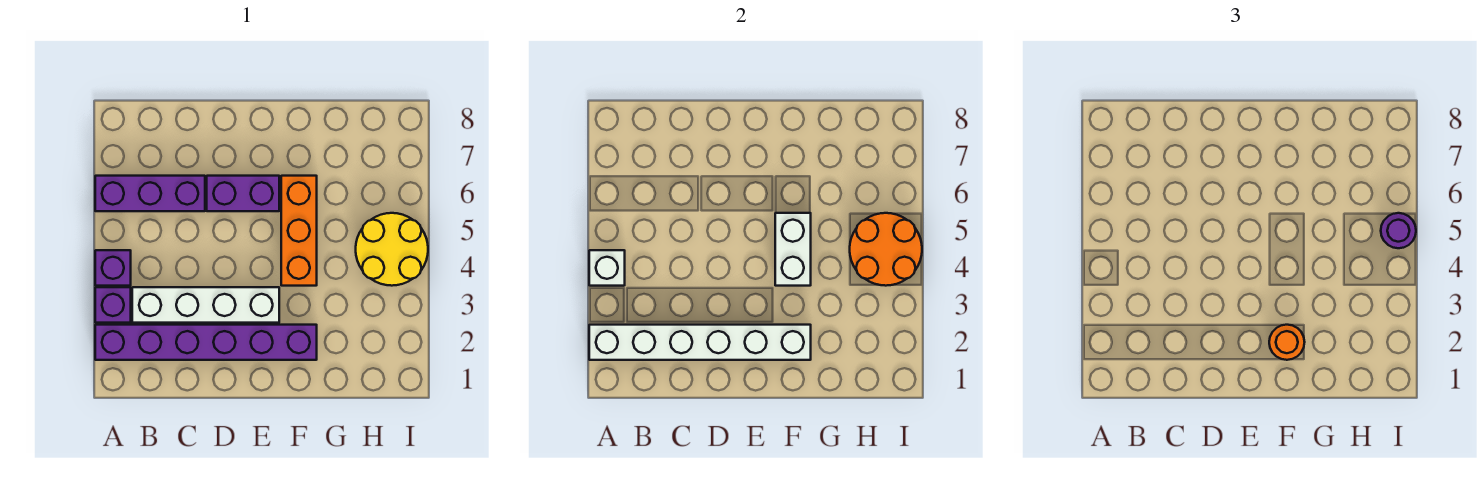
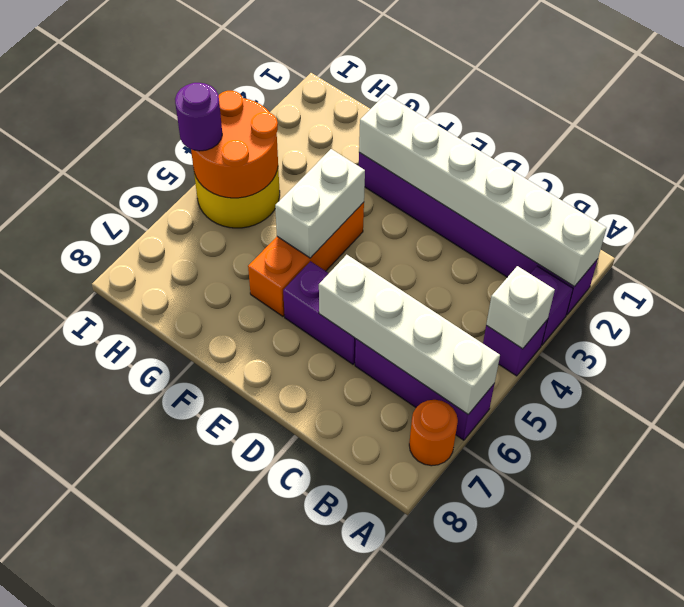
white brick B3:E3 level 1 -> white brick A6:D6 level 2
orange round brick F2 level 3 -> orange round brick A7 level 1

